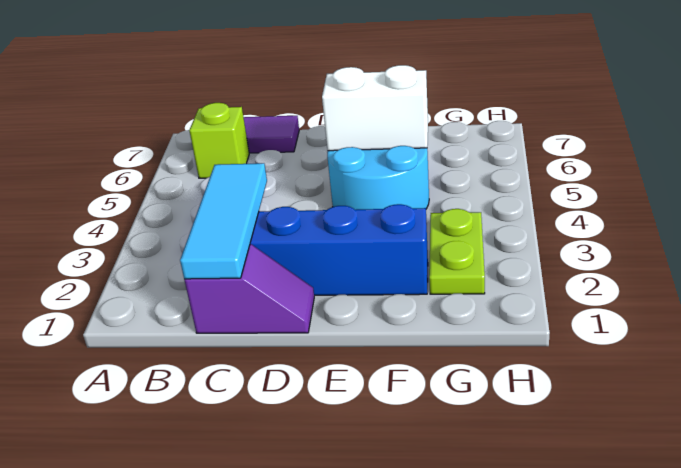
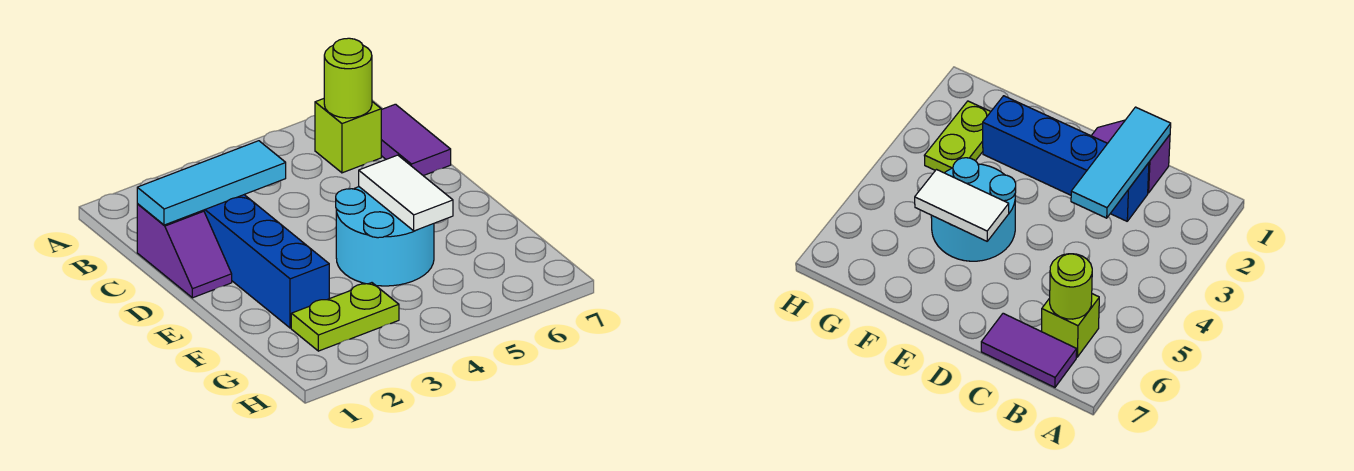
none -> lime round brick B6 level 2
white brick E5:F5 level 2 -> white tile E5:F5 level 2

